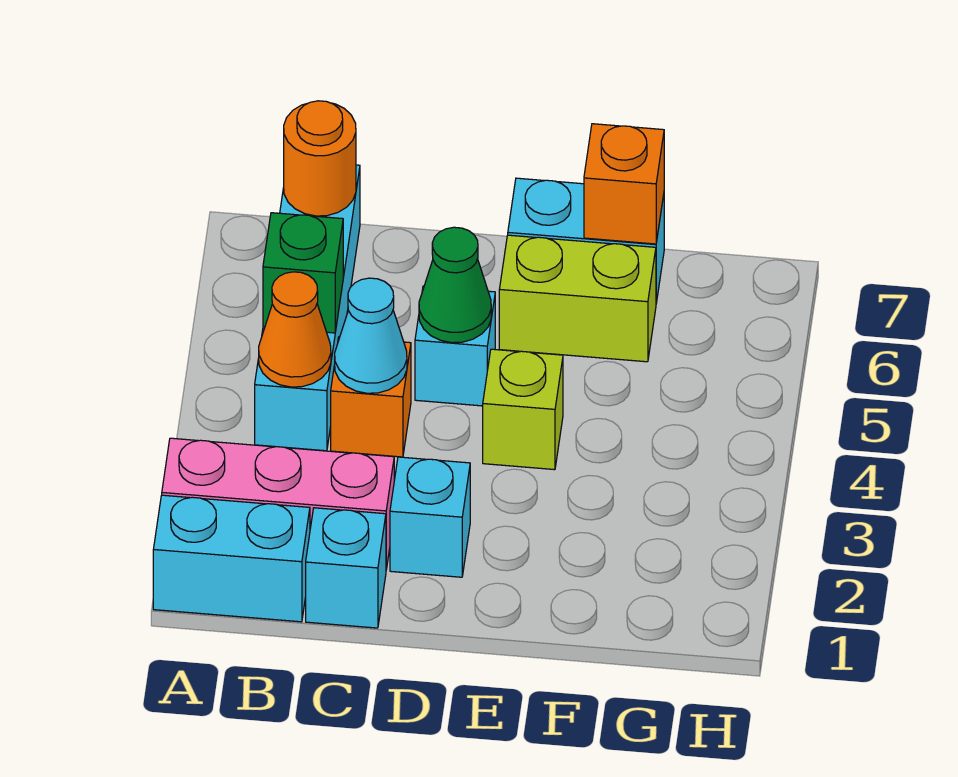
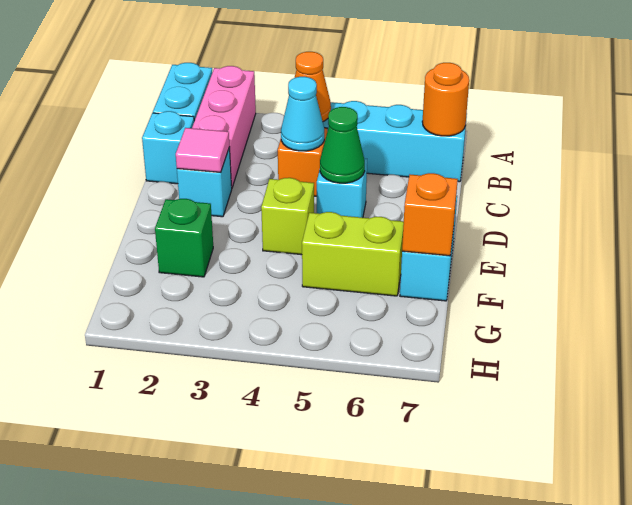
green brick B5 level 2 -> green brick F2 level 1
none -> pink tile D2 level 2
lime brick E6:F6 level 1 -> lime brick F5:F6 level 1

